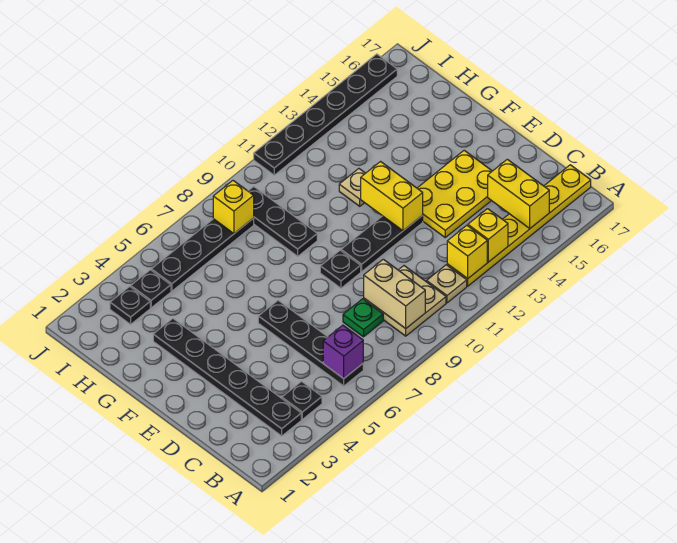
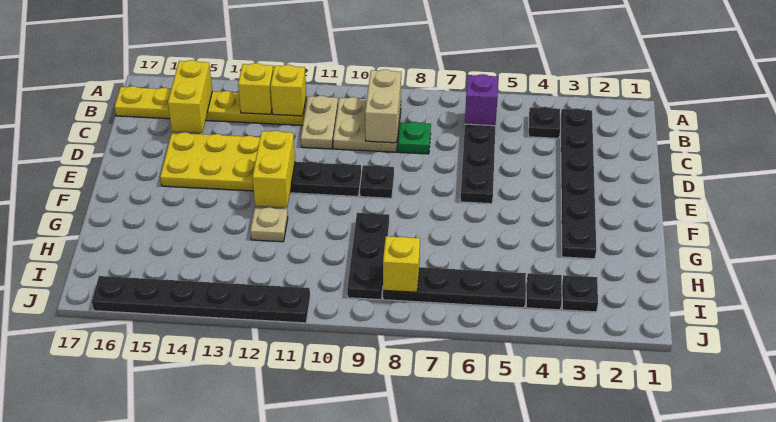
tan plate B11 level 1 -> tan plate B11:C11 level 1

